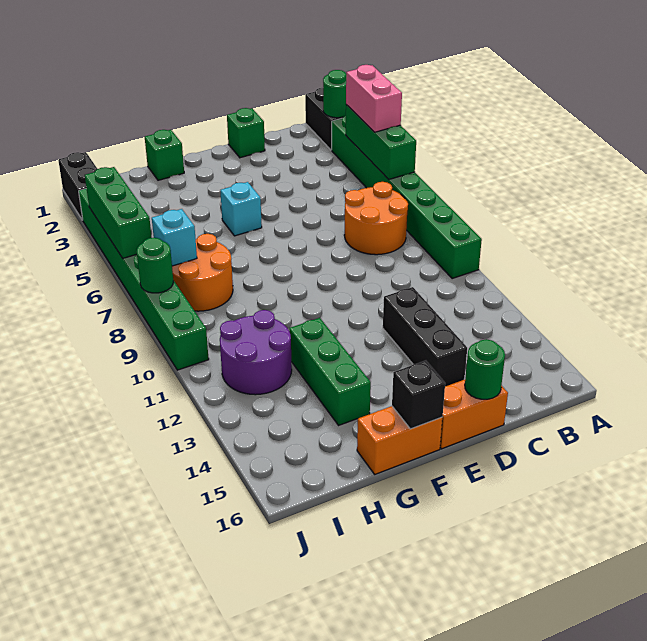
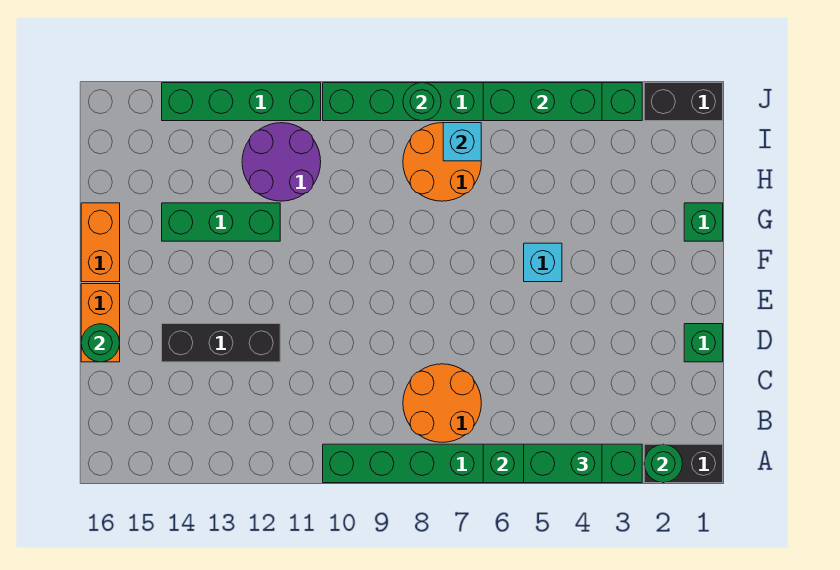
pink brick A4:A5 level 3 -> green brick A4:A5 level 3
black brick F16 level 2 -> none
none -> green brick J11:J14 level 1

